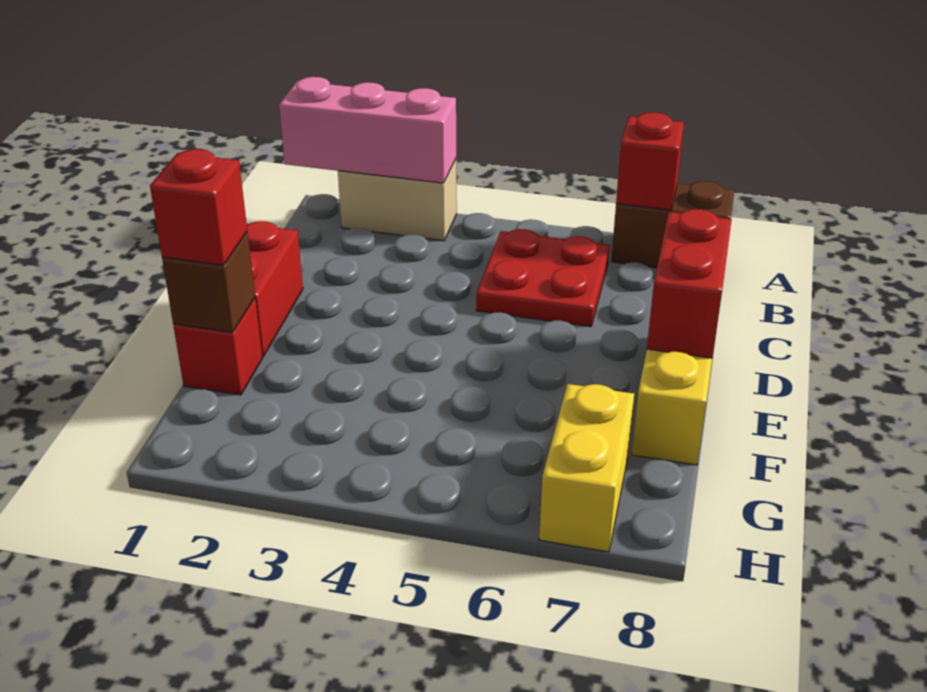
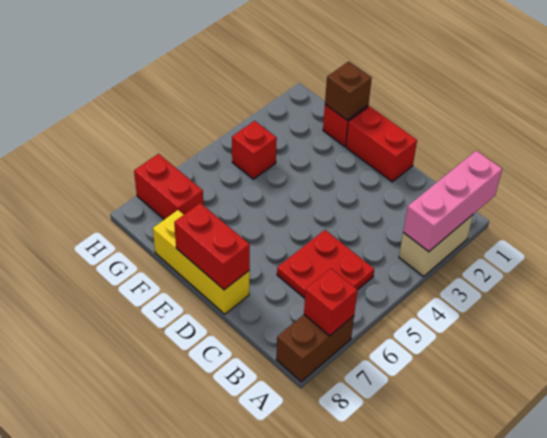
red brick F1 level 3 -> red brick G4 level 1
yellow brick G7:H7 level 1 -> red brick G7:H7 level 1

